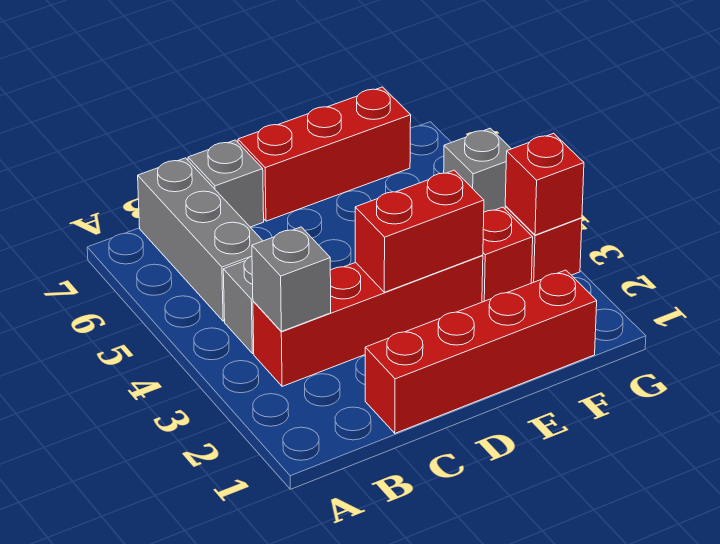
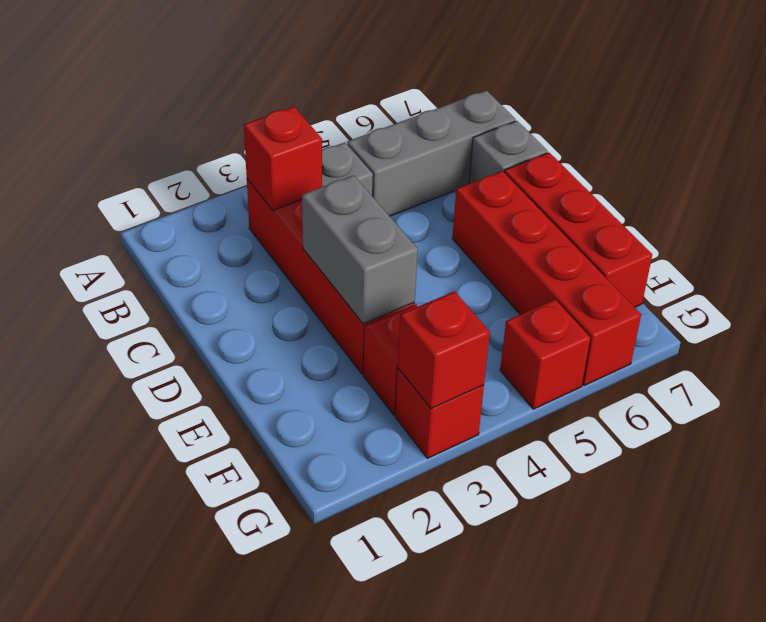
grey brick B3 level 2 -> red brick B3 level 2
red brick C1:F1 level 1 -> red brick D6:G6 level 1
red brick D3:E3 level 2 -> grey brick D3:E3 level 2
grey brick G5 level 1 -> red brick G5 level 1

